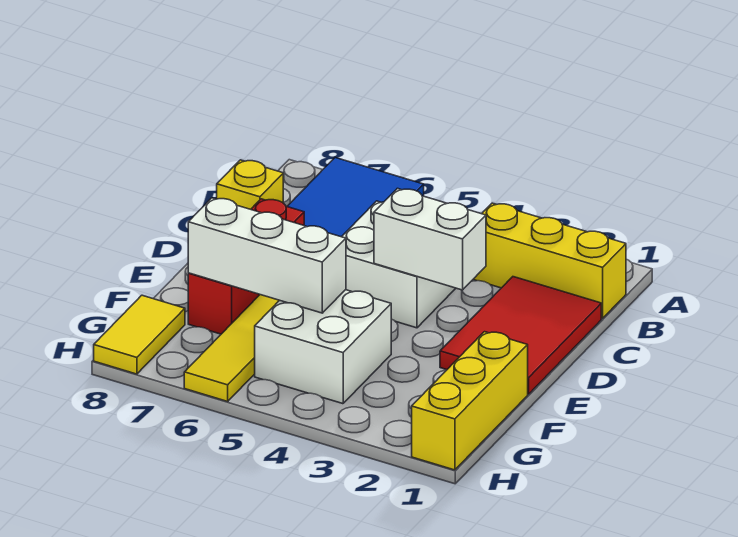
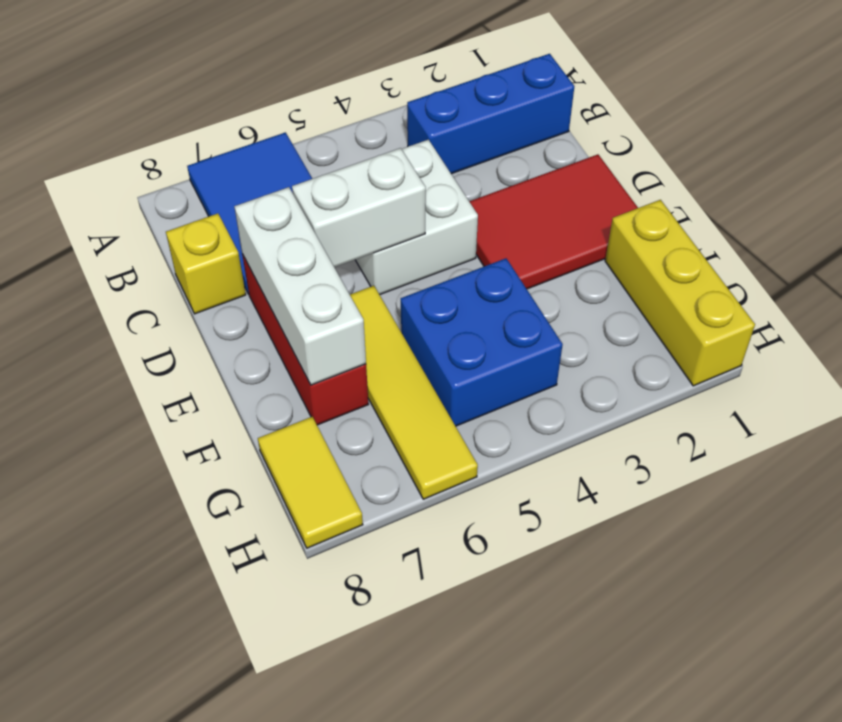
yellow brick B1:B3 level 1 -> blue brick B1:B3 level 1
red tile C1:E2 level 1 -> red tile D1:E3 level 1
white brick D3:D4 level 2 -> white brick D5:D6 level 2
white brick F4:G5 level 1 -> blue brick F4:G5 level 1
white brick F5:F7 level 2 -> white brick D7:F7 level 2

